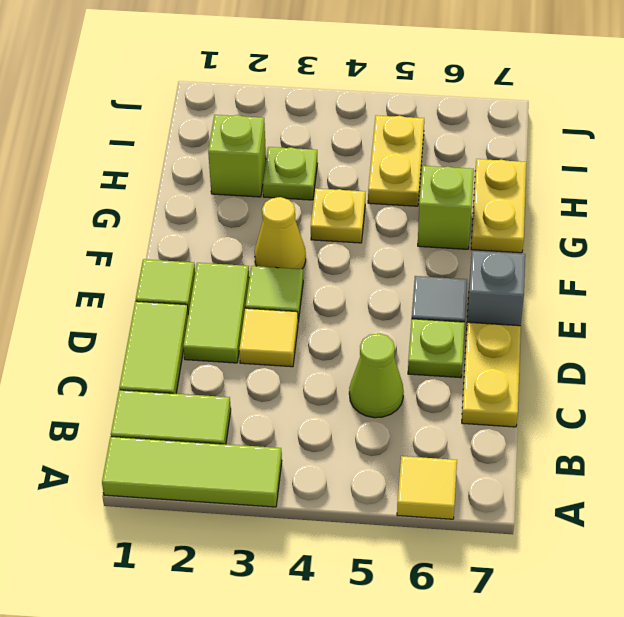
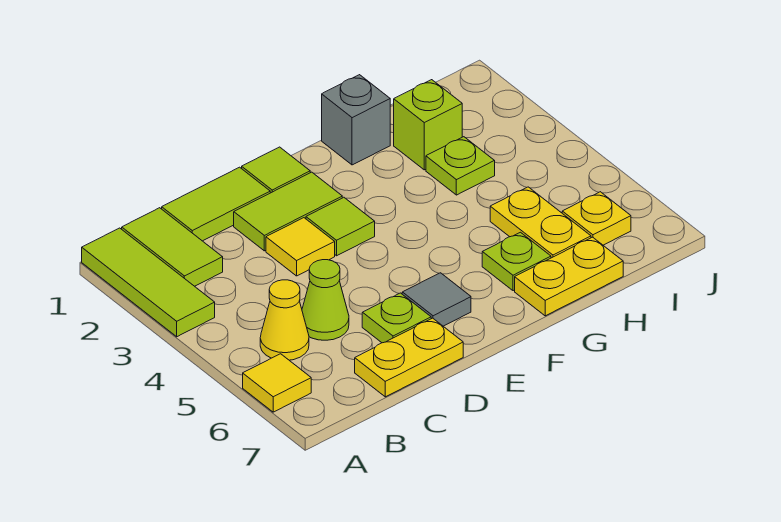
grey brick E7 level 1 -> grey brick G1 level 1
yellow cone F3 level 1 -> yellow cone B5 level 1
yellow plate G4 level 1 -> yellow plate I6 level 1
lime brick G6 level 1 -> lime plate G6 level 1
yellow plate H5:I5 level 1 -> yellow plate H5:H6 level 1

